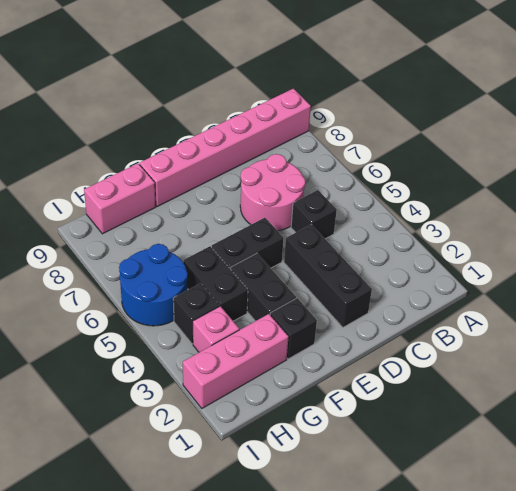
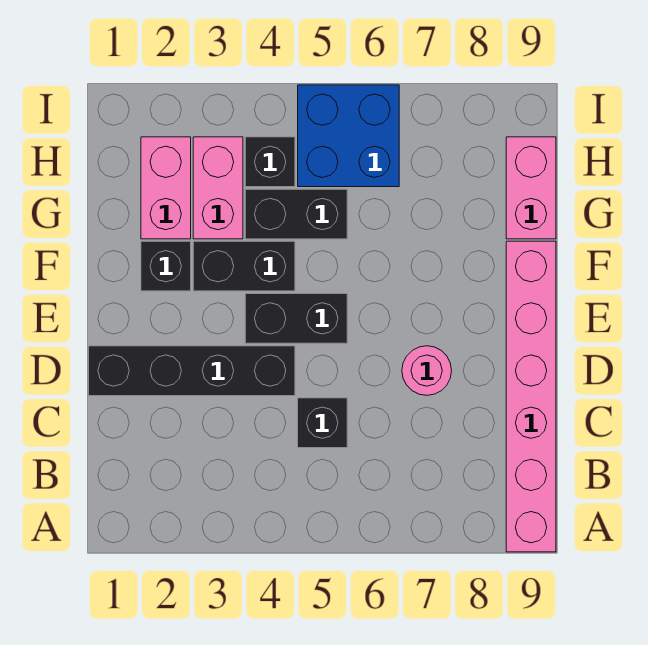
pink round brick C6:D7 level 1 -> pink round brick D7 level 1
black brick D2:D4 level 1 -> black brick D1:D4 level 1
black brick E5:F5 level 1 -> black brick E4:E5 level 1
pink brick G2:I2 level 1 -> pink brick G2:H2 level 1
pink brick H3 level 1 -> pink brick G3:H3 level 1
blue round brick H5:I6 level 1 -> blue brick H5:I6 level 1

